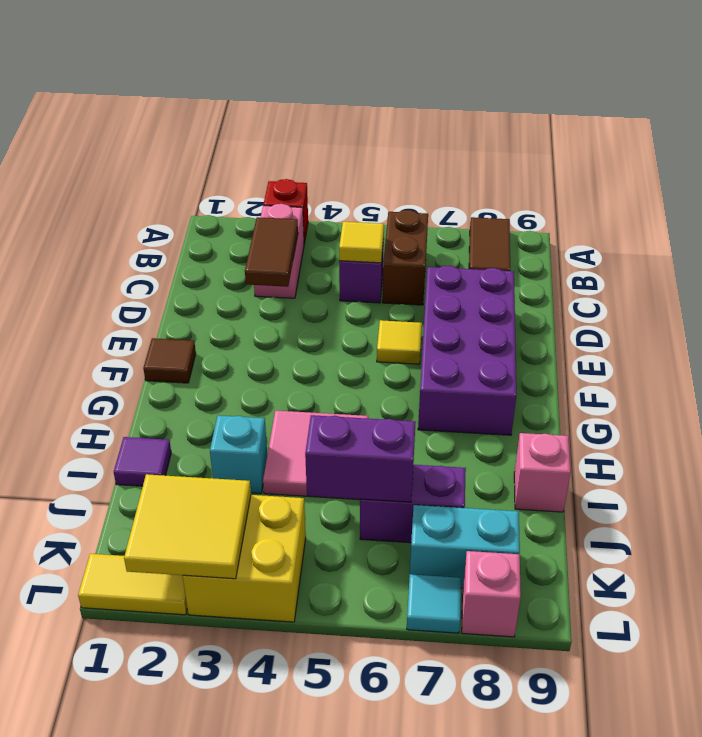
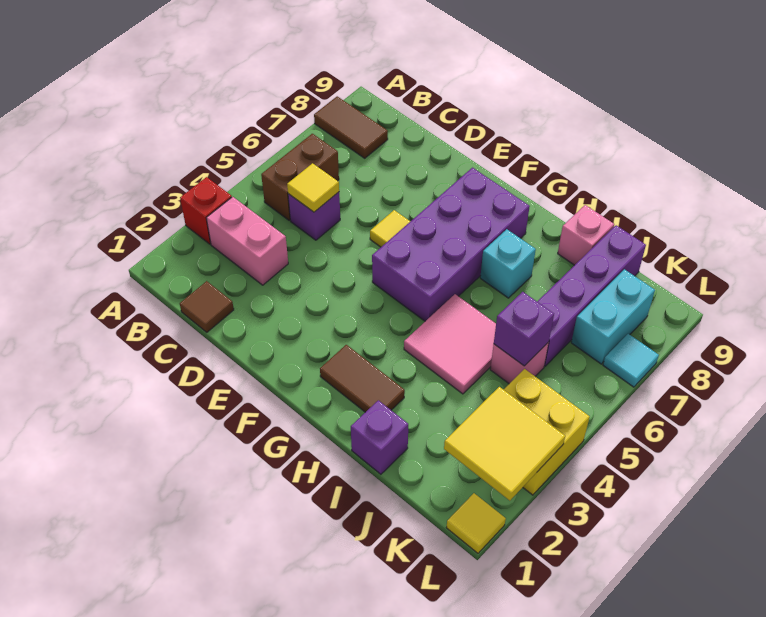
brown brick B6:C6 level 1 -> brown brick B5:B6 level 1
brown tile C3:D3 level 2 -> brown tile G2:H2 level 1
purple brick D7:G8 level 1 -> purple brick F5:G8 level 1
brown tile F1 level 1 -> brown tile C1 level 1
purple tile I1 level 1 -> purple brick I1 level 1
cyan brick I3 level 1 -> cyan brick H7 level 1
purple brick J5:J6 level 2 -> purple brick J5 level 2
purple brick J6:J7 level 1 -> purple brick J6:J9 level 1
yellow tile L1:L2 level 1 -> yellow tile L1 level 1
pink brick L8 level 1 -> pink brick J5 level 1

